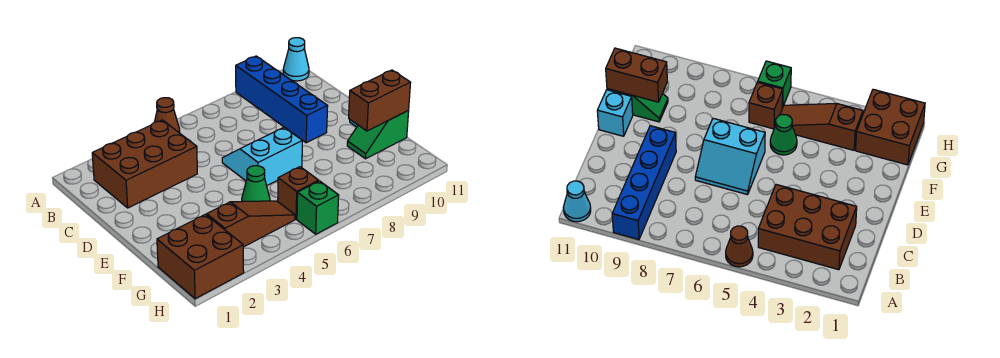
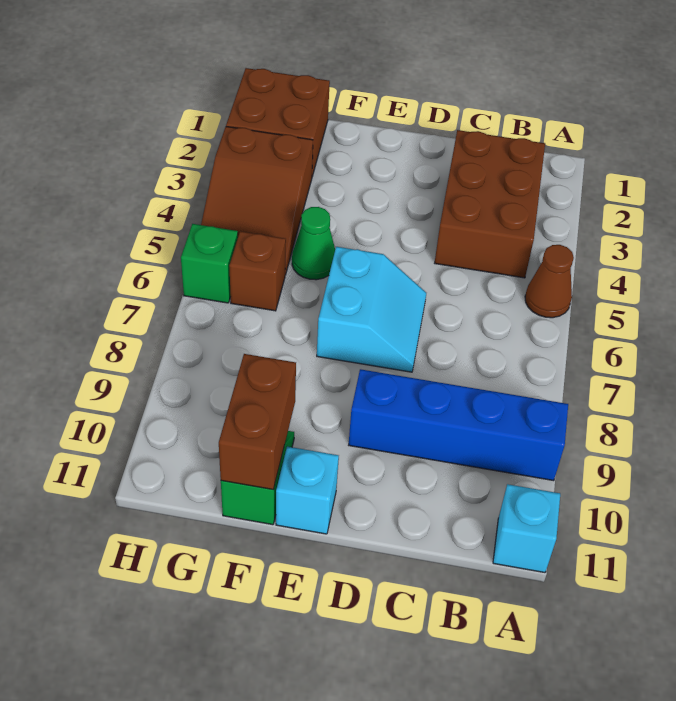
cyan cone A11 level 1 -> cyan brick A11 level 1
brown slope G3:G5 level 1 top 3 -> brown slope G3:H5 level 1 top 3

